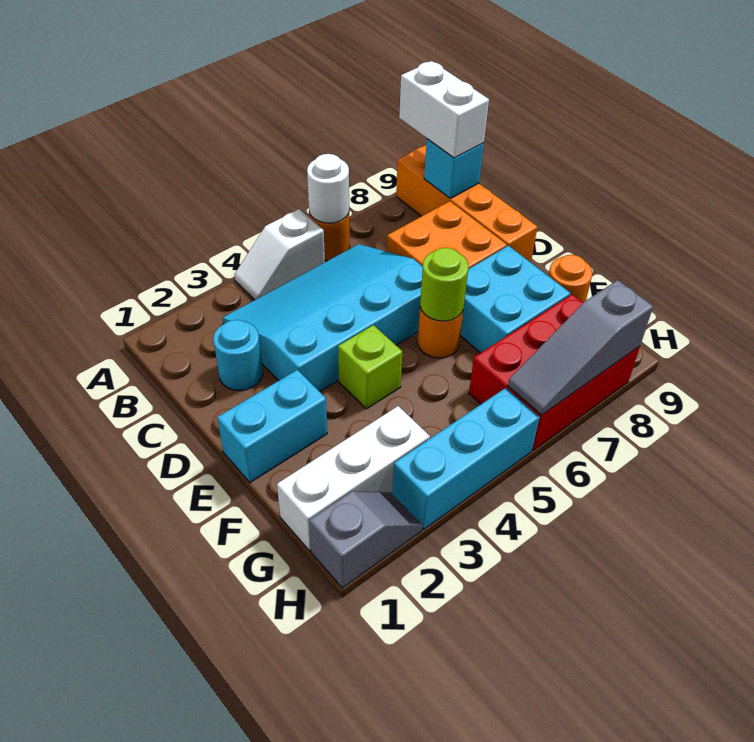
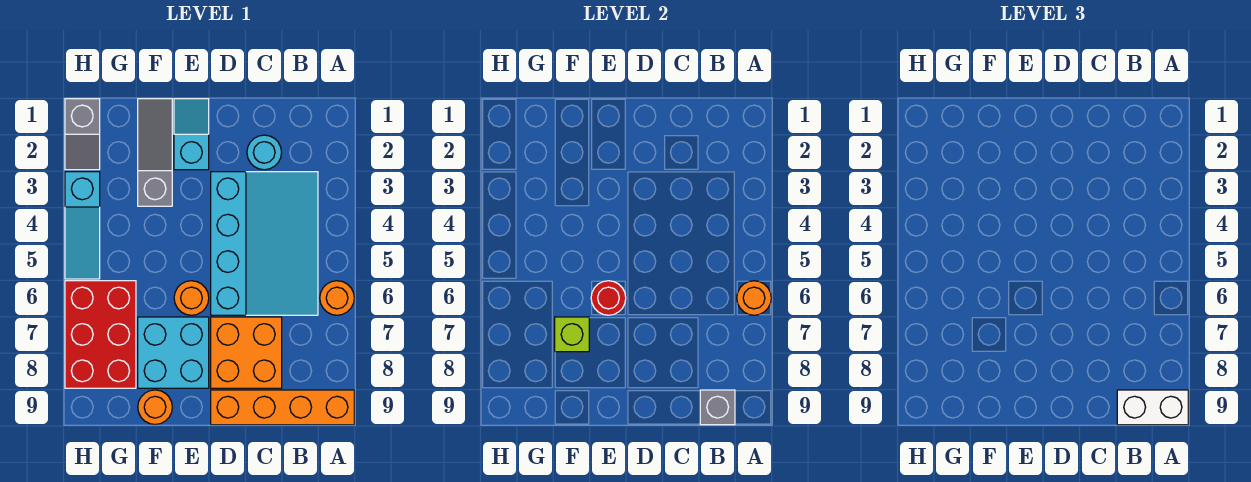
white slope A4:A5 level 1 top 5 -> none
white round brick A6 level 2 -> orange round brick A6 level 2
cyan brick B9 level 2 -> grey brick B9 level 2
cyan brick E1:E2 level 1 -> cyan slope E1:E2 level 1 top 2
lime brick E4 level 1 -> lime brick F7 level 2
lime round brick E6 level 2 -> red round brick E6 level 2
white brick G1:G3 level 1 -> none
cyan brick H3:H5 level 1 -> cyan slope H3:H5 level 1 top 3
grey slope H6:H8 level 2 top 8 -> grey slope F1:F3 level 1 top 3

